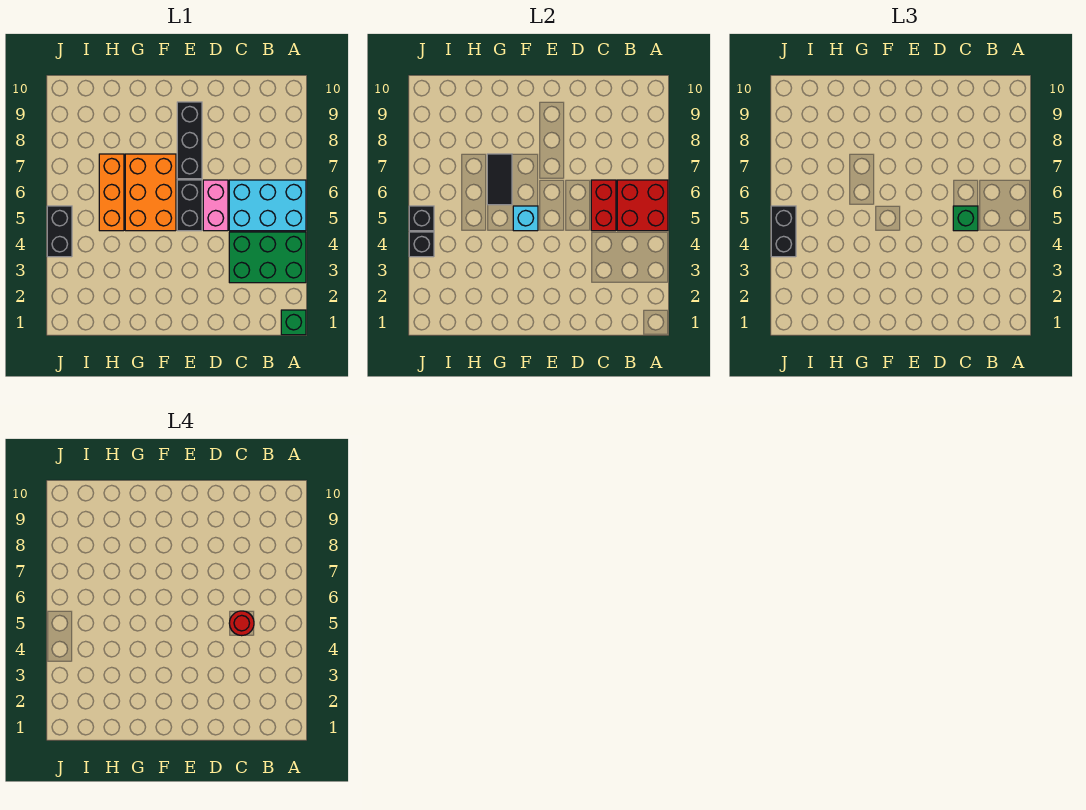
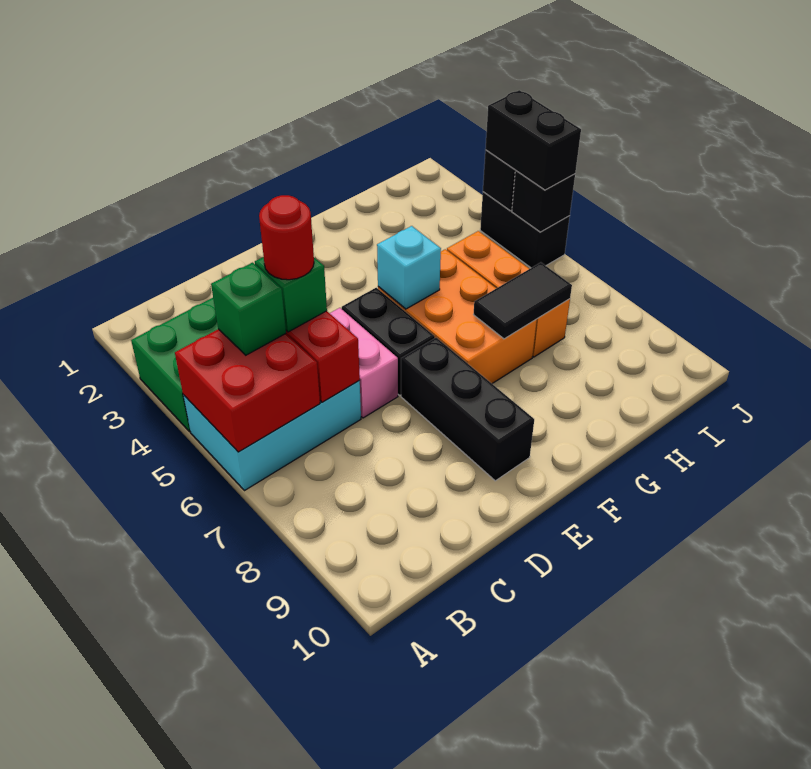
green brick A1 level 1 -> green brick B5 level 3
black tile G6:G7 level 2 -> black tile G7:H7 level 2

